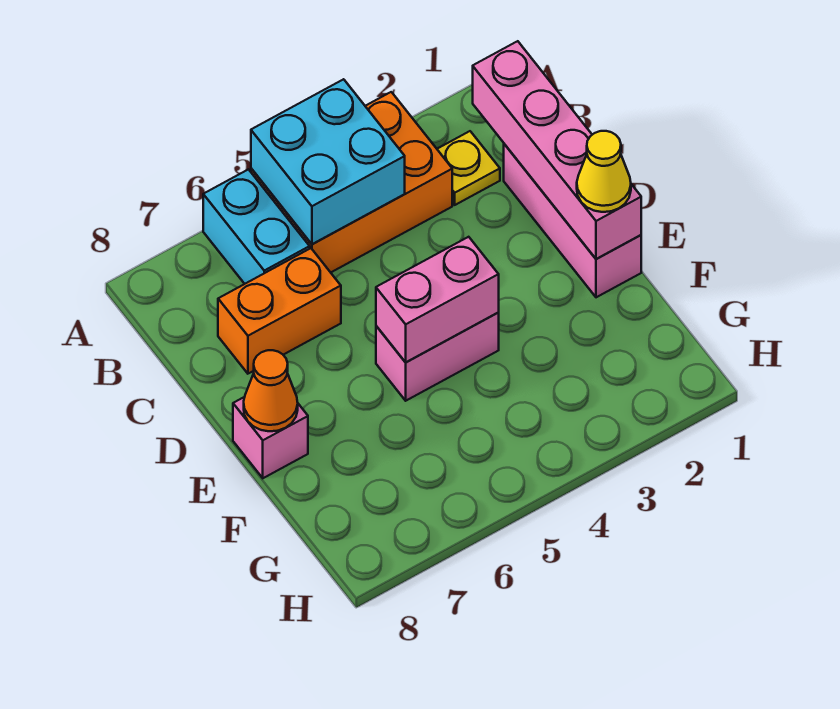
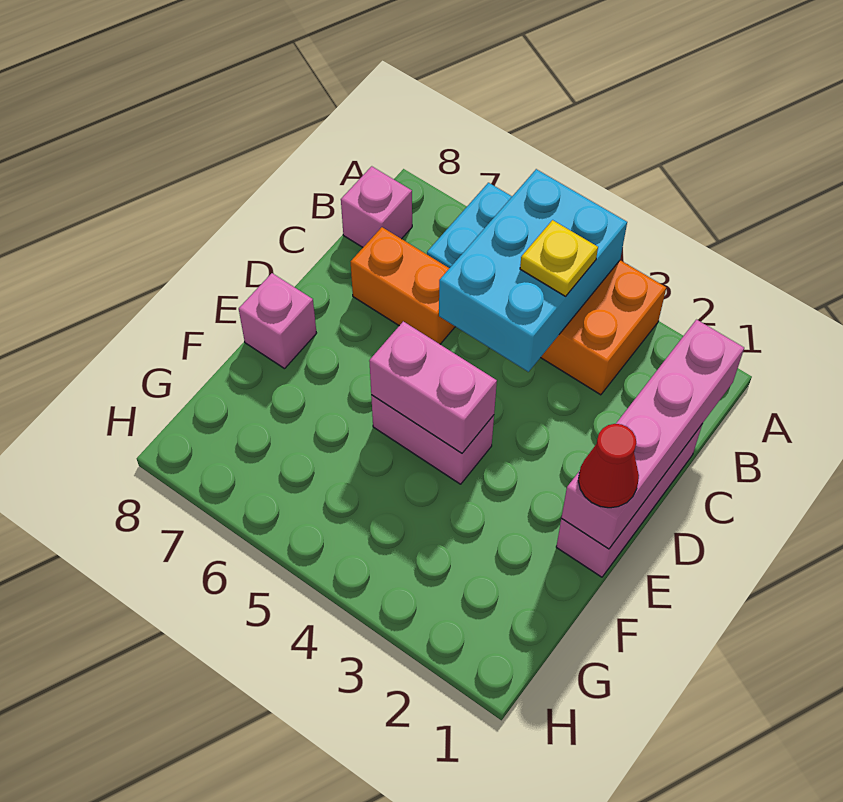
cyan brick A4:B5 level 2 -> cyan brick A4:C5 level 2
yellow plate B2 level 1 -> yellow plate B4 level 3
none -> pink brick B8 level 1
yellow cone E1 level 3 -> red cone E1 level 3
orange cone E8 level 2 -> none

